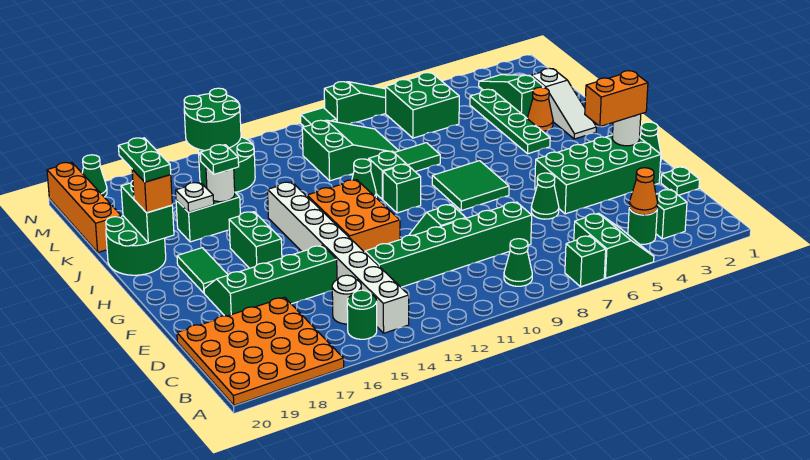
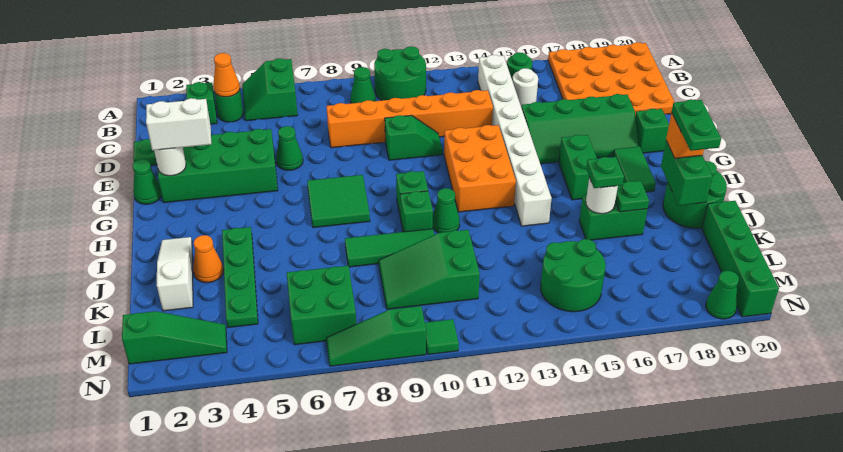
green brick A7 level 1 -> green brick F19 level 1
green brick D8:D13 level 1 -> orange brick D8:D13 level 1
orange brick F2:F3 level 3 -> white brick F2:F3 level 3
white plate J17 level 2 -> green plate J17 level 2
green slope K3:M3 level 1 top K -> green slope M1:M3 level 1 top 1
orange brick K20:N20 level 1 -> green brick K20:N20 level 1
green round brick M14:N15 level 2 -> green round brick A10:B11 level 1

